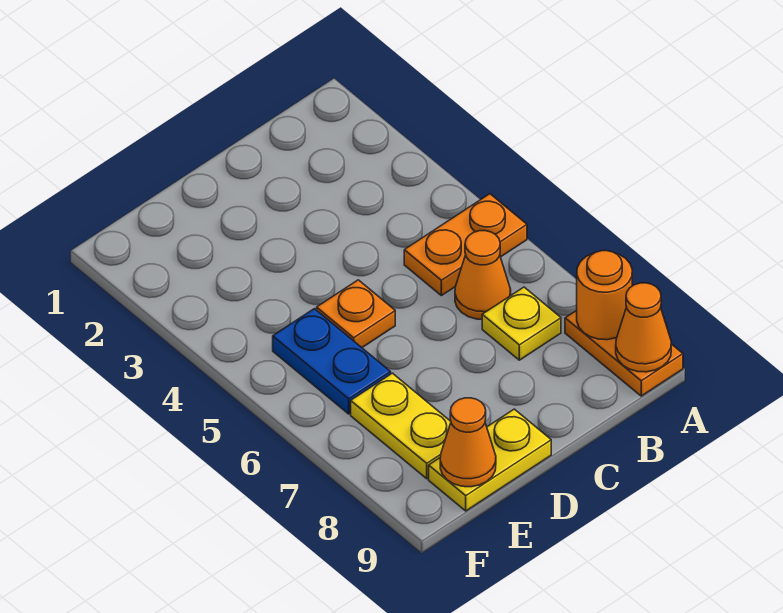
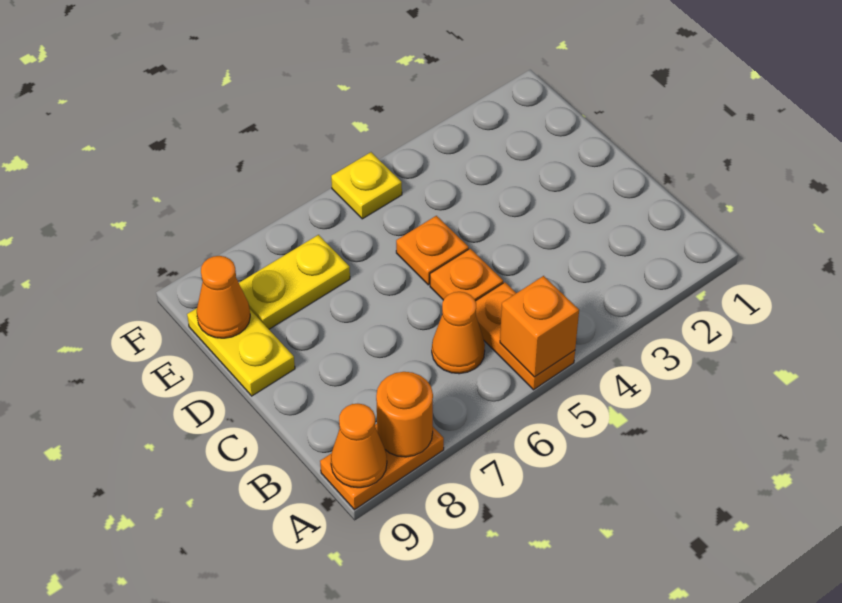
none -> orange brick A5 level 2
yellow plate B7 level 1 -> yellow plate F5 level 1
none -> orange plate C5 level 1
blue plate E5:E6 level 1 -> none

